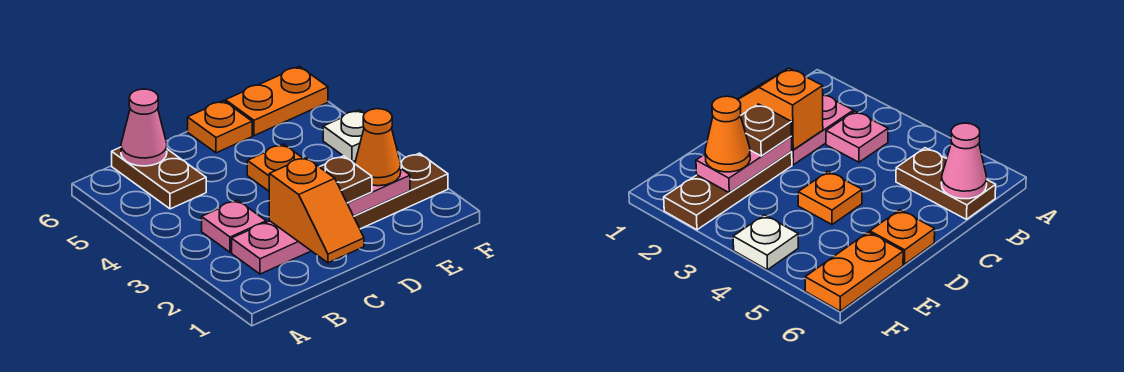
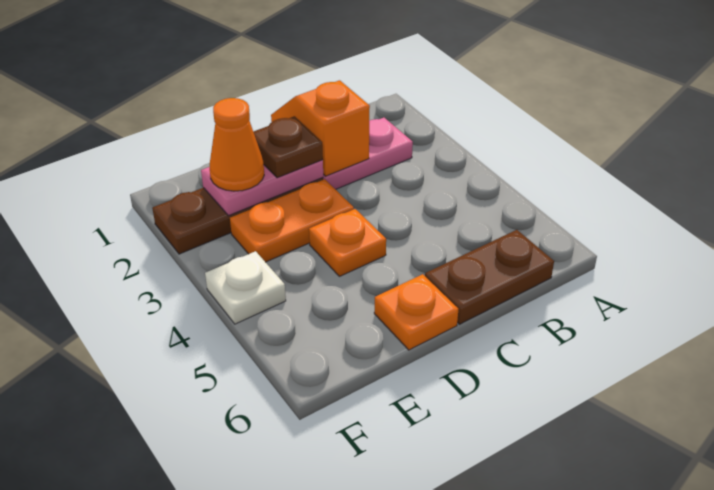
pink plate B3 level 1 -> none
brown plate B5:B6 level 1 -> brown plate B6:C6 level 1
pink cone B6 level 2 -> none
orange plate E6:F6 level 1 -> orange plate D3:E3 level 1

